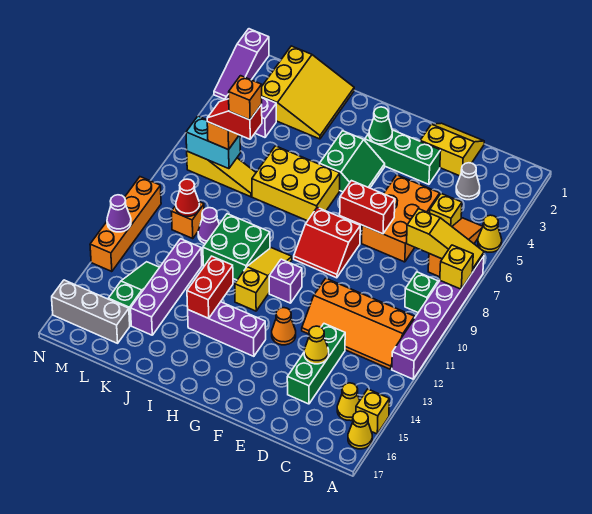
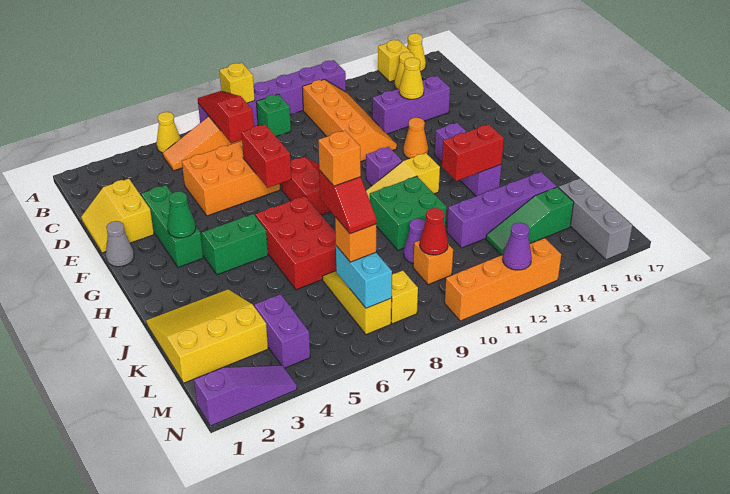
yellow slope A7:C7 level 2 top C -> red slope A7:C7 level 2 top C
grey cone C3 level 1 -> grey cone F1 level 1
yellow brick C5 level 1 -> yellow brick M8 level 1
green brick D13:D15 level 1 -> purple brick D13:D15 level 1
yellow brick H6:J7 level 1 -> red brick H6:J7 level 1

